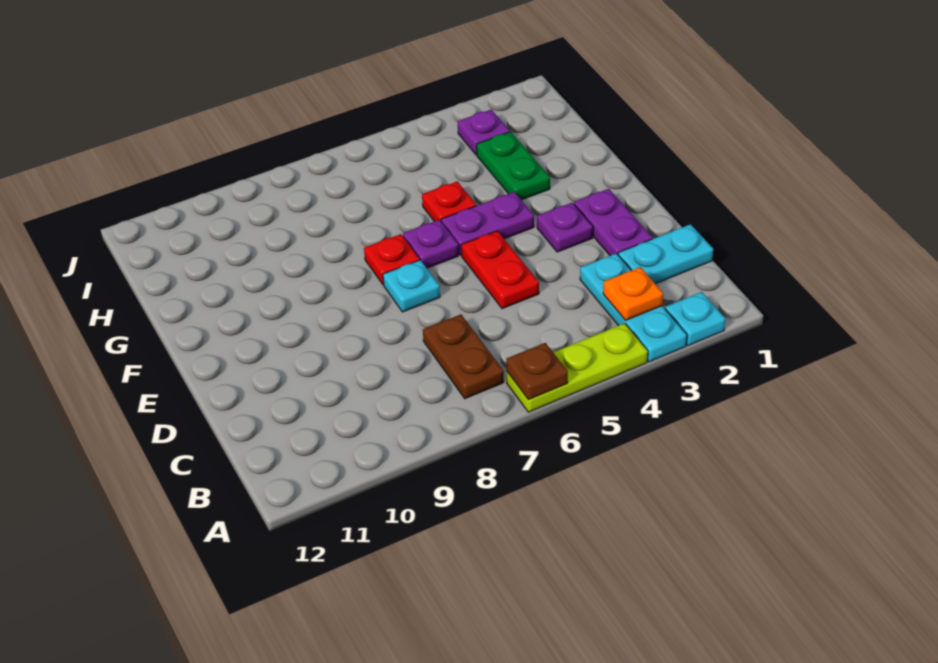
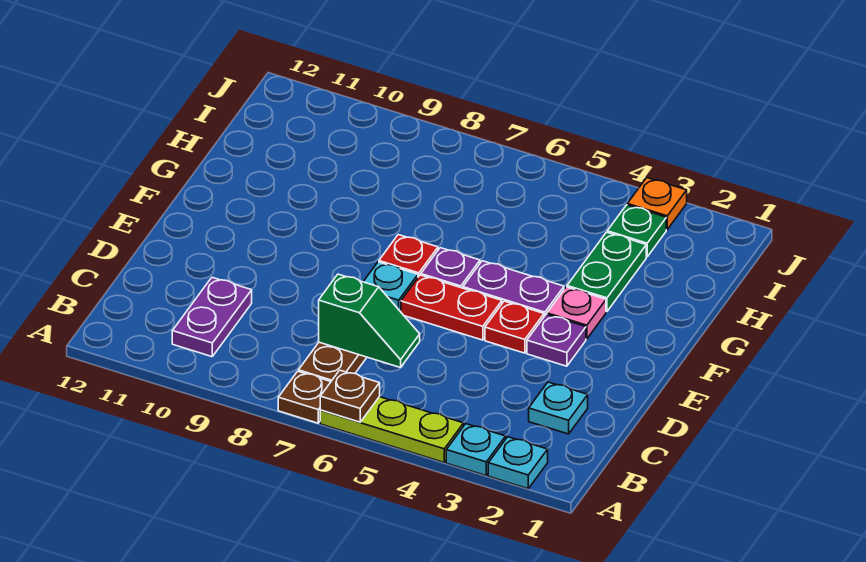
cyan plate A3:C3 level 1 -> cyan plate A3 level 1
none -> brown plate A7 level 1
orange plate B3 level 2 -> orange plate J3 level 1
cyan plate C1:C2 level 1 -> cyan plate C2 level 1
none -> green slope C6:C7 level 2 top 7
purple plate D2:E2 level 1 -> purple plate B10:C10 level 1
red plate D5:E5 level 1 -> red plate E5:E6 level 1
none -> pink plate F3 level 1
red plate G5 level 1 -> red plate E4 level 1
purple plate I3 level 1 -> green plate I3 level 1

